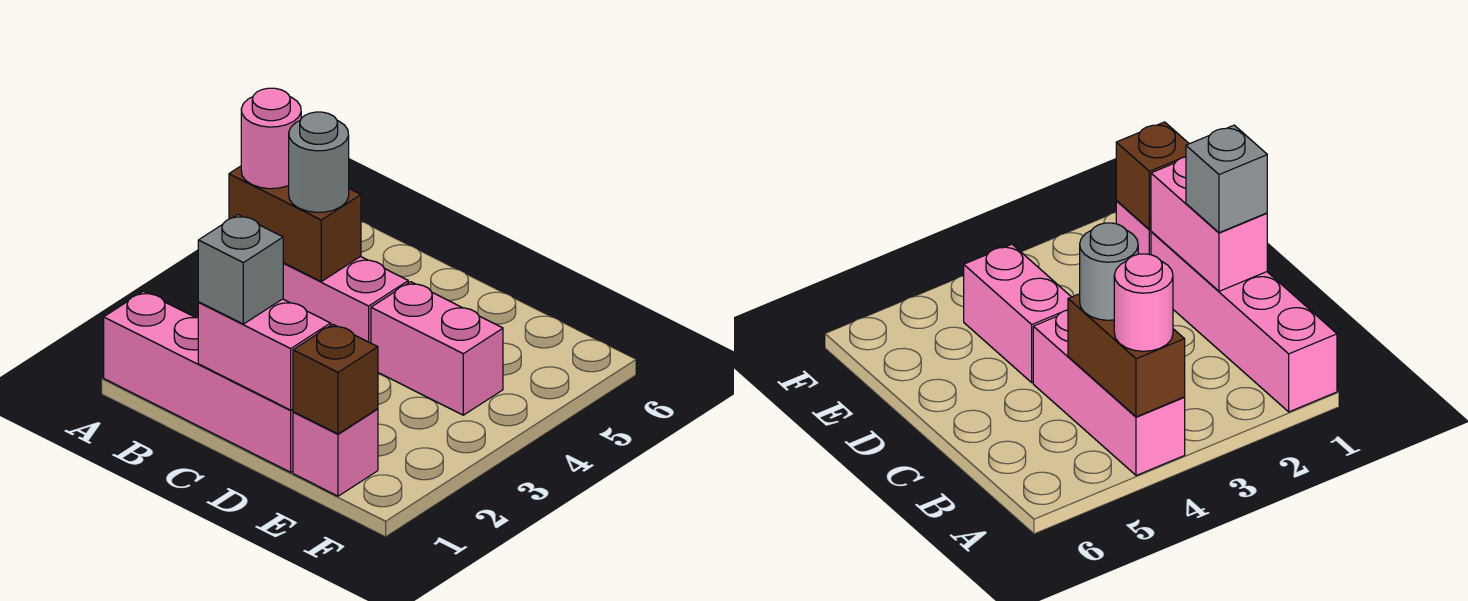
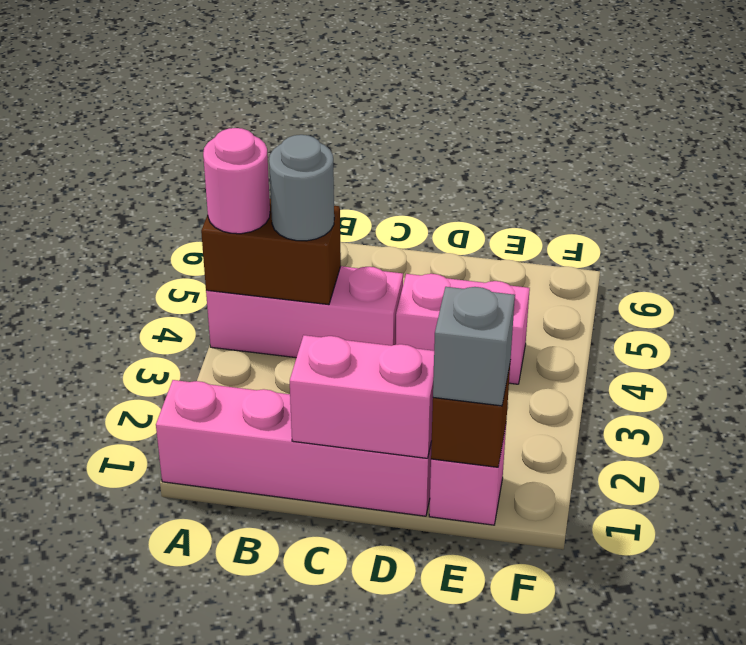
grey brick C1 level 3 -> grey brick E1 level 3

